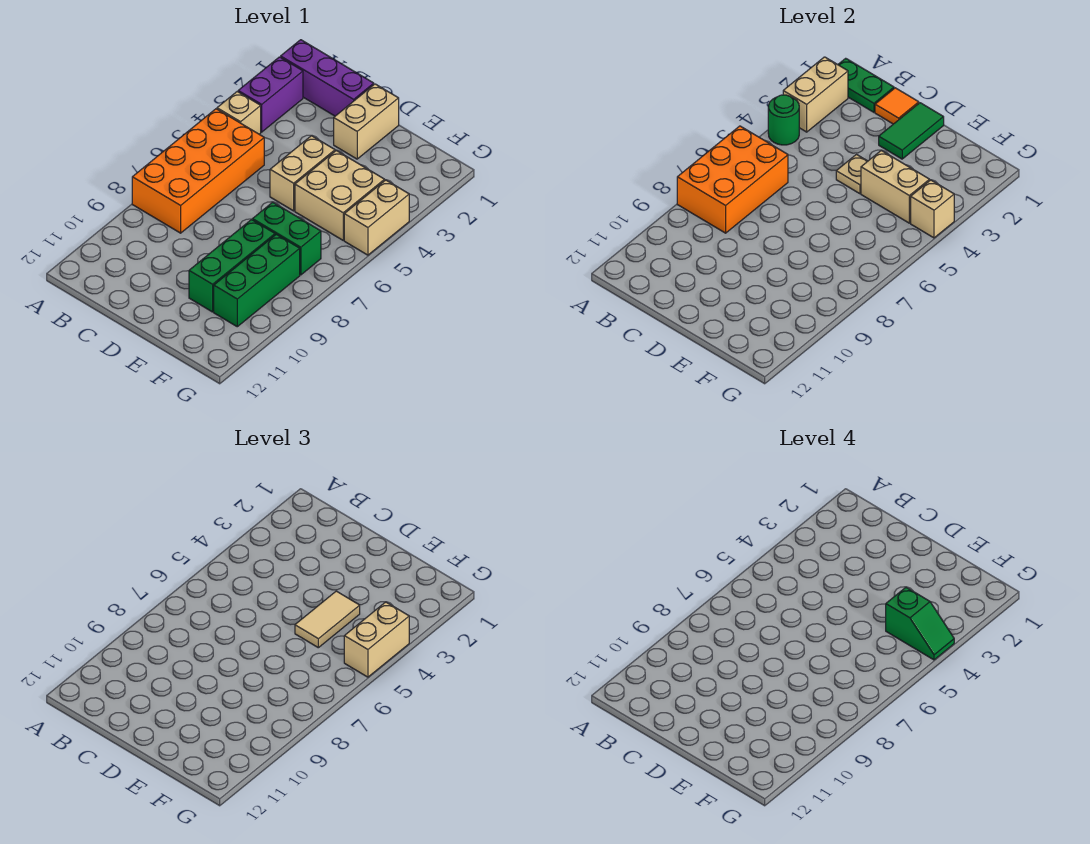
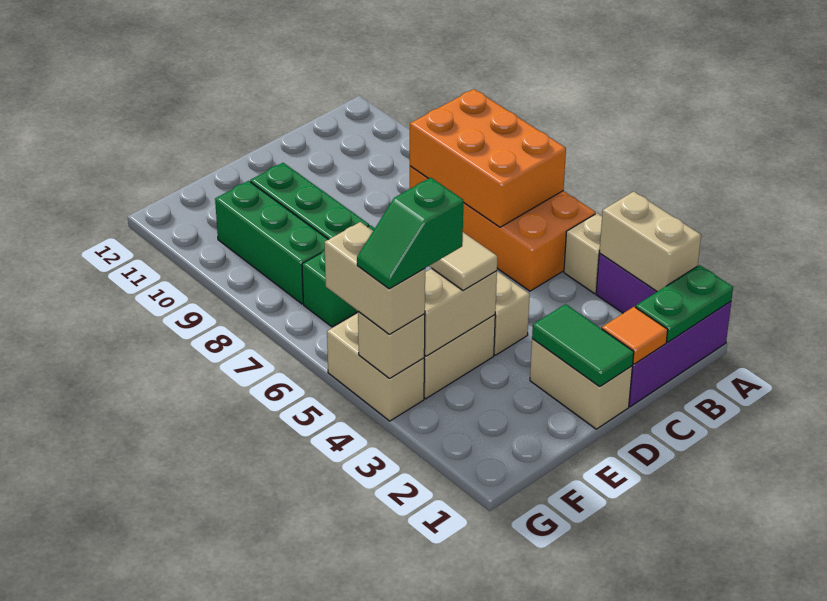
green round brick A4 level 2 -> none
tan plate D4 level 2 -> none

